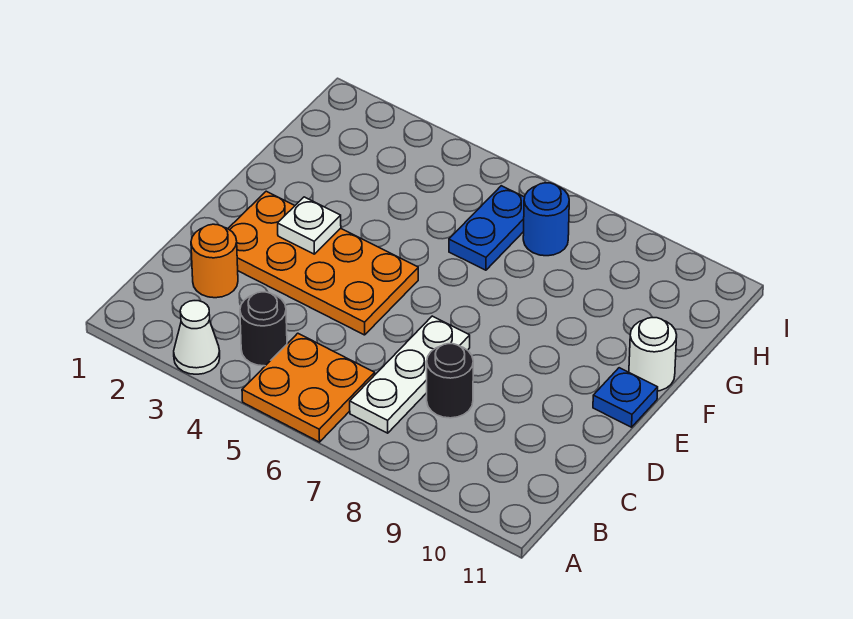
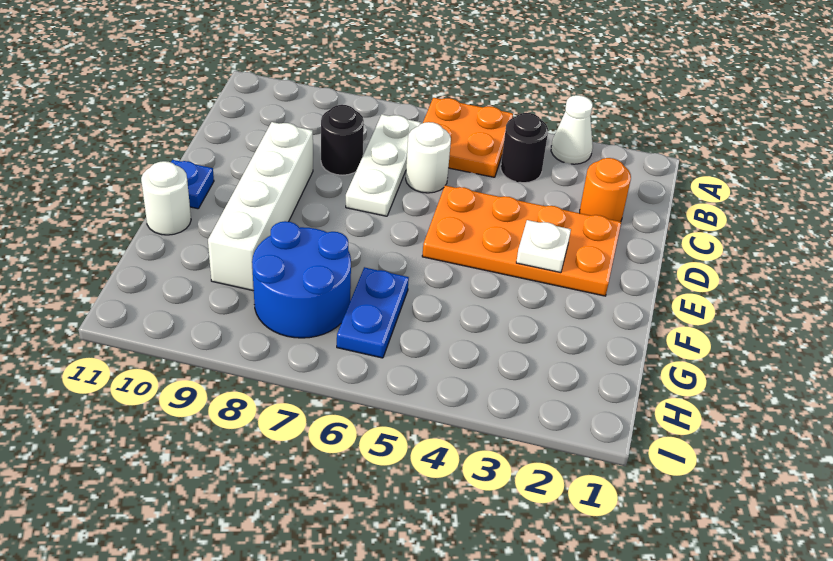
none -> white round brick C6 level 1
none -> white brick D9:G9 level 1
blue round brick H7 level 1 -> blue round brick G7:H8 level 1

